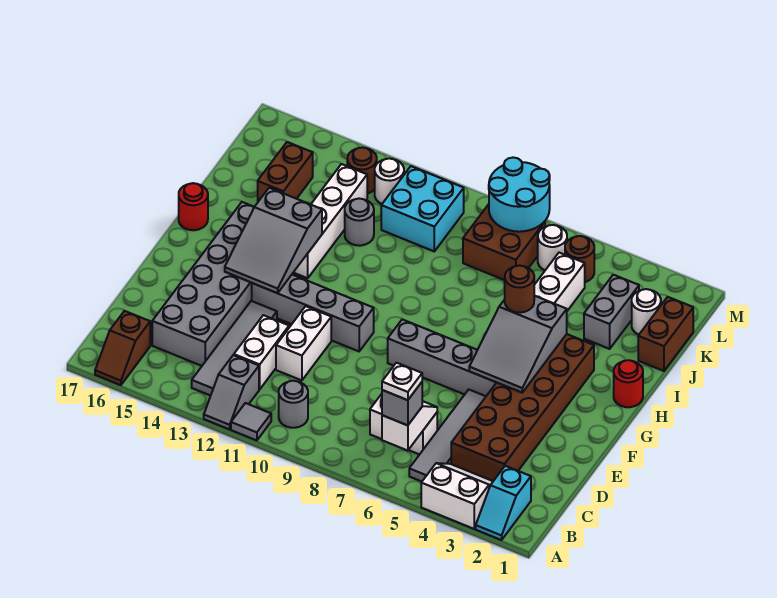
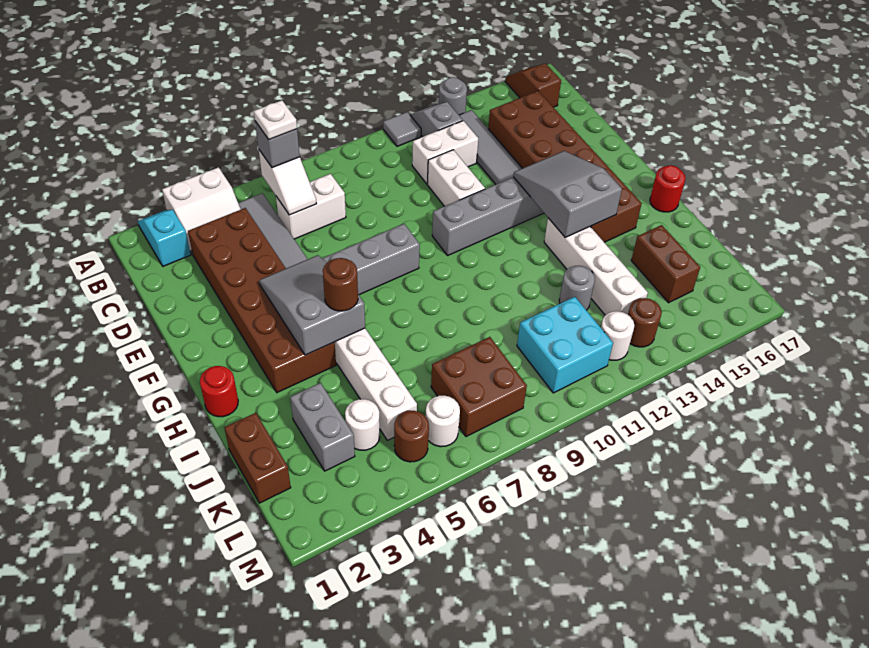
grey round brick B10 level 1 -> grey round brick A13 level 1
white brick C12:D12 level 1 -> white brick C11:C12 level 1
grey brick C14:H15 level 1 -> brown brick C14:H15 level 1
white round brick K2 level 1 -> white round brick K4 level 1
cyan round brick L7:M8 level 2 -> none

